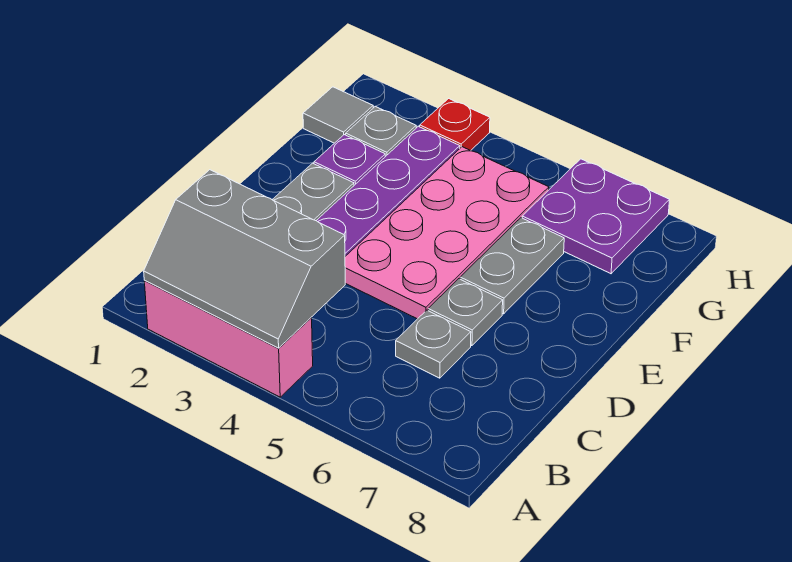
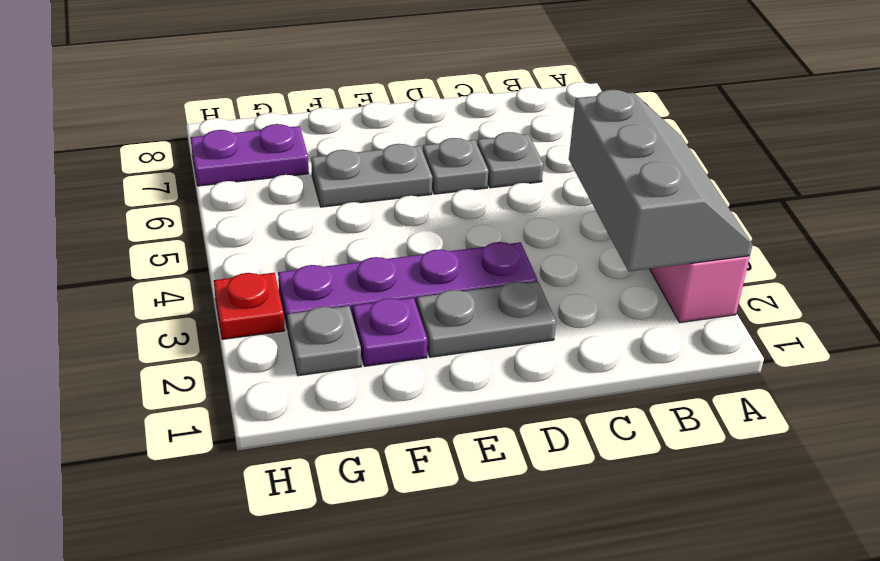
pink plate D4:G5 level 1 -> none
grey tile G1 level 1 -> none
purple plate G6:H7 level 1 -> purple plate G7:H7 level 1

